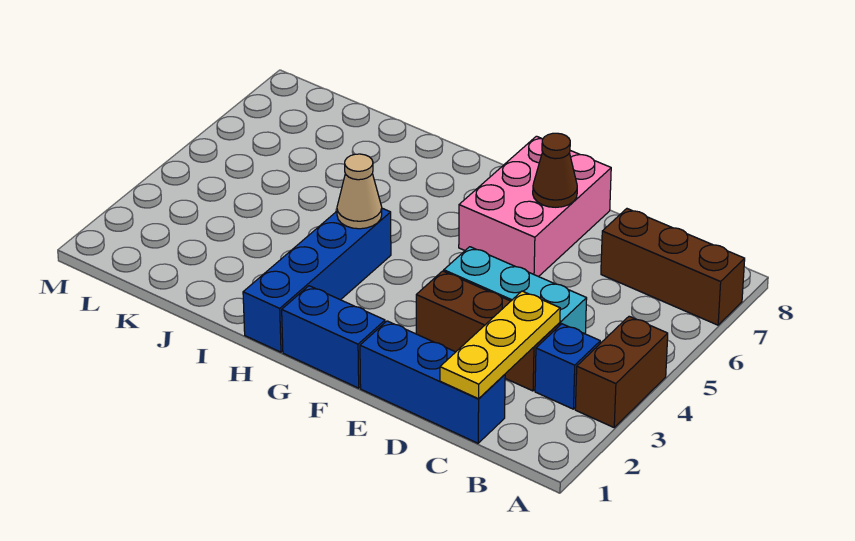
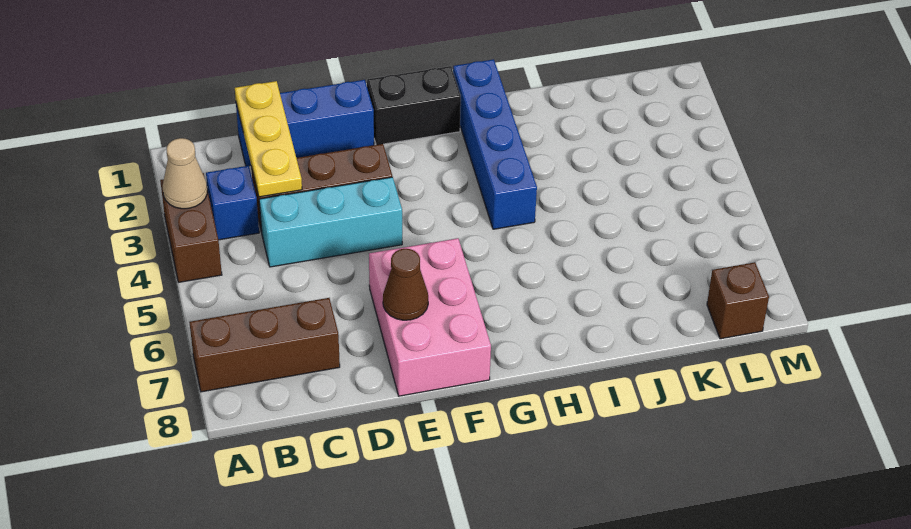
blue brick F1:G1 level 1 -> black brick F1:G1 level 1
tan cone H4 level 2 -> tan cone A3 level 2
none -> brown brick L8 level 1

